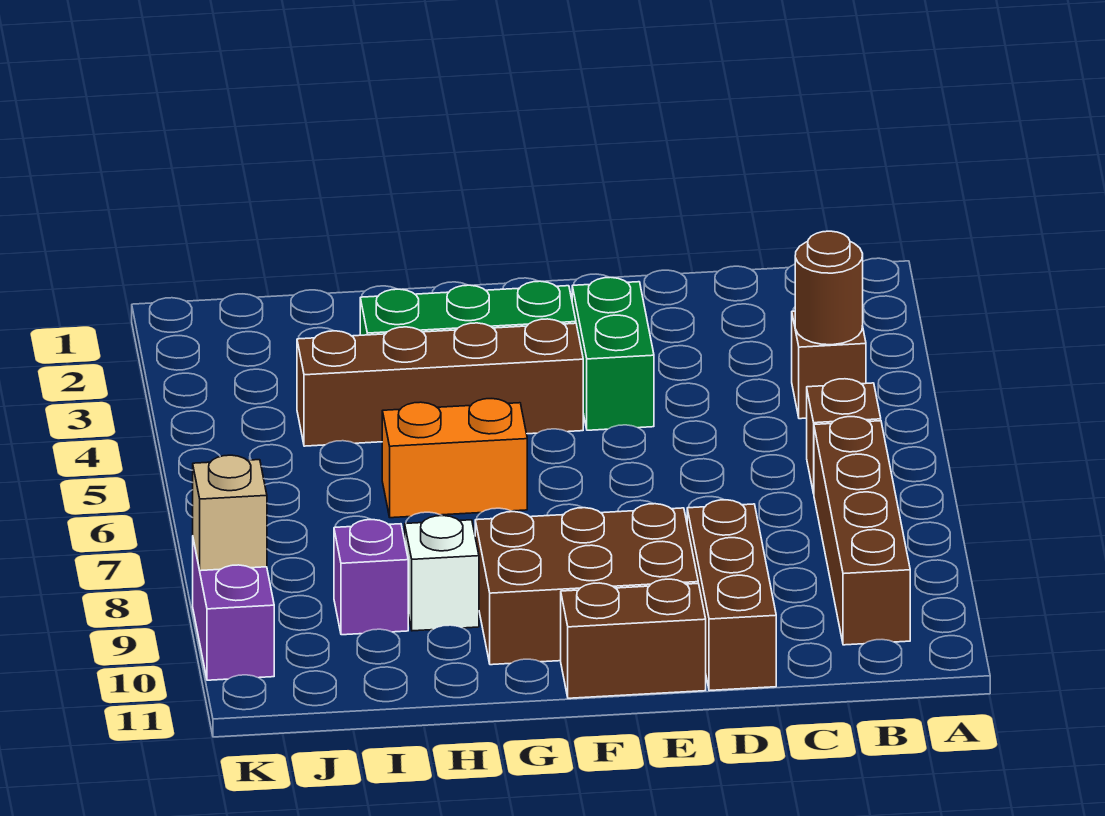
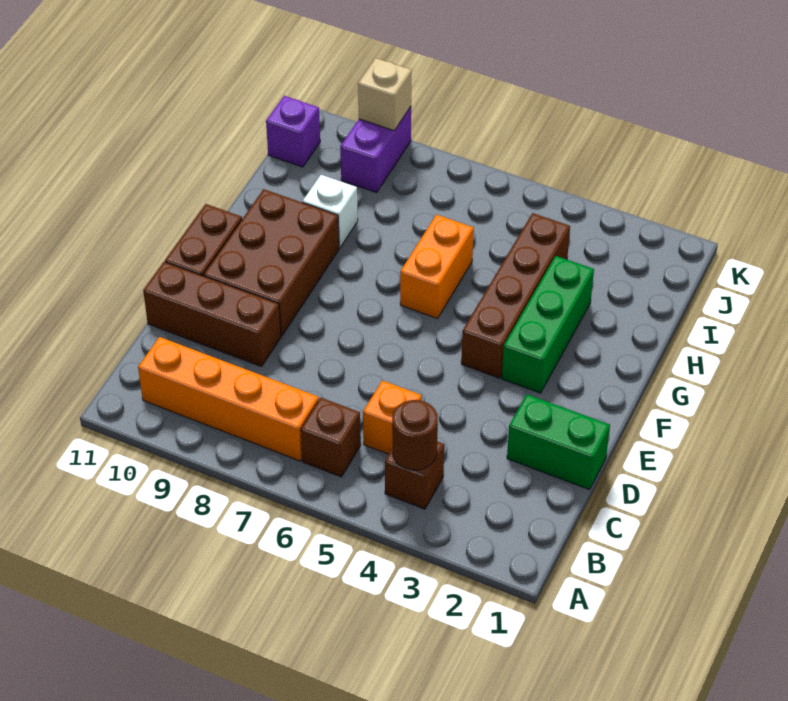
brown brick B7:B10 level 1 -> orange brick B7:B10 level 1
none -> orange brick C5 level 1
green brick E3:E4 level 1 -> green brick D1:D2 level 1
purple brick I9 level 1 -> purple brick J11 level 1
purple brick K9:K10 level 1 -> purple brick J9:K9 level 1

